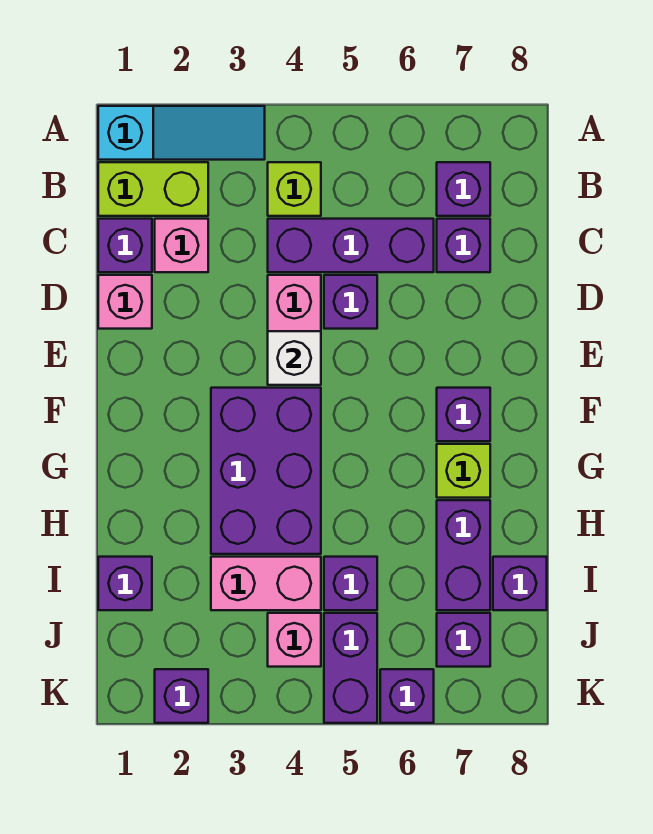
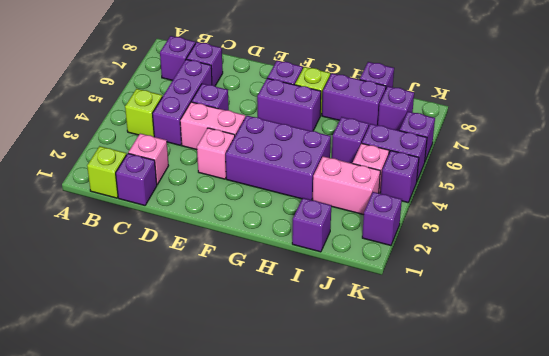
cyan slope A1:A3 level 1 top 1 -> none
lime brick B1:B2 level 1 -> lime brick B1 level 1
pink brick D1 level 1 -> pink brick E3 level 1
white brick E4 level 2 -> none
none -> purple brick F6:G6 level 1
pink brick I3:I4 level 1 -> pink brick I3:J3 level 1
none -> purple brick K4 level 1

